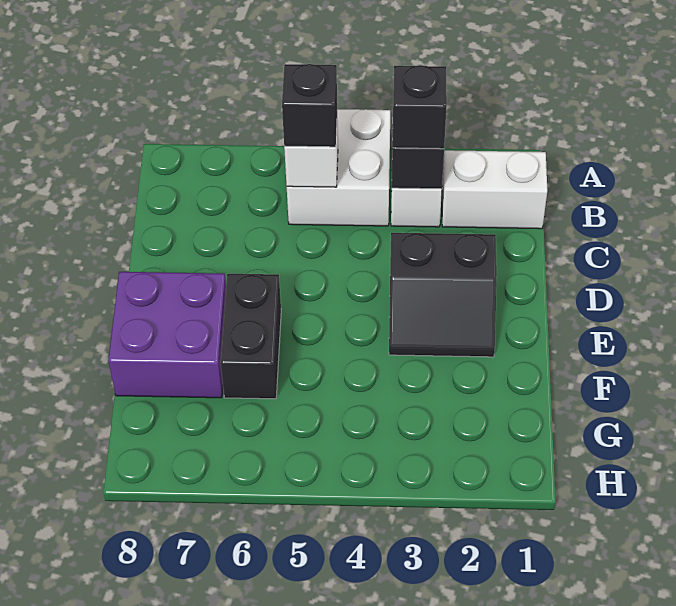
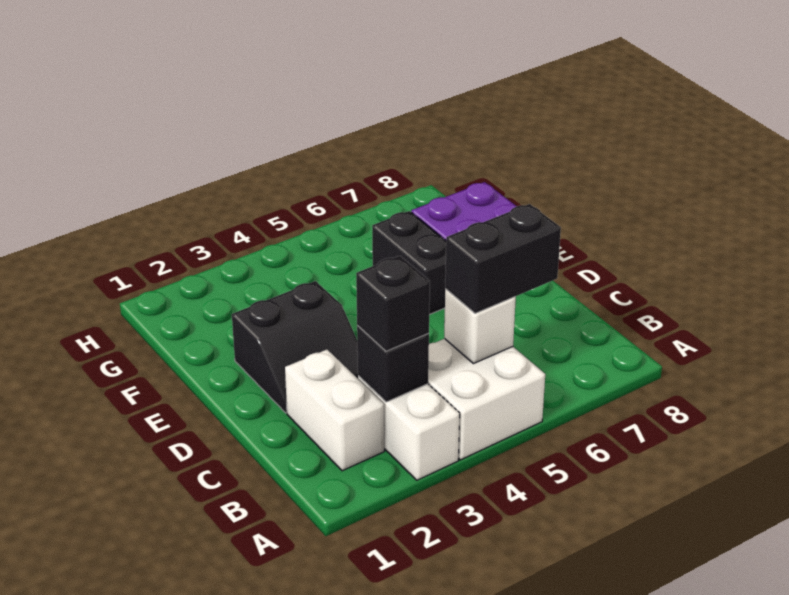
white brick B1:B2 level 1 -> white brick B2:C2 level 1
black brick B5 level 3 -> black brick B5:B6 level 3
black slope D2:E3 level 1 top D -> black slope D2:E3 level 1 top E

